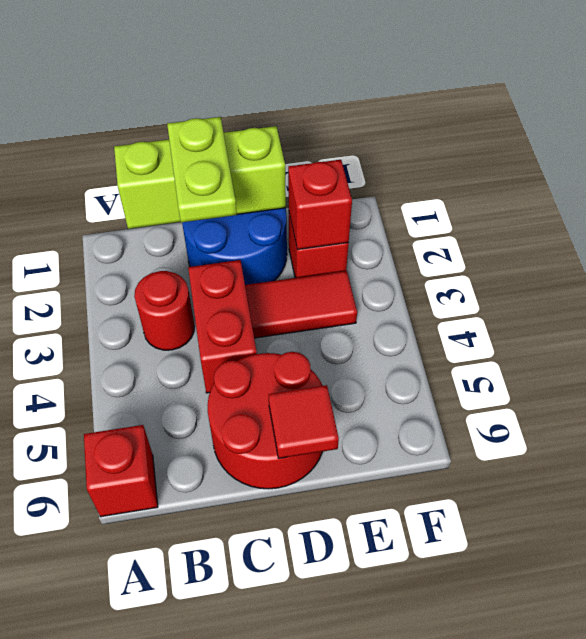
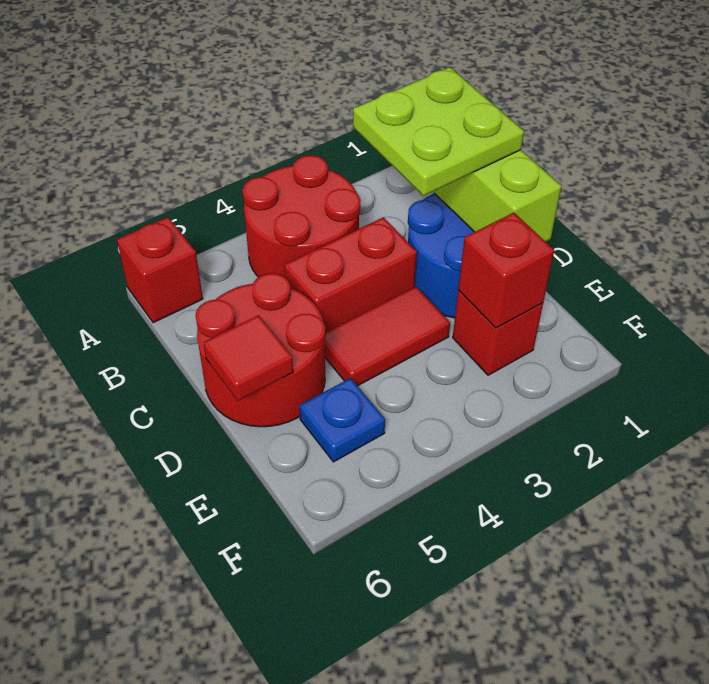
red round brick B3 level 1 -> red round brick A3:B4 level 1
lime plate C1:C2 level 3 -> lime plate B1:C2 level 3
red tile D3:E3 level 1 -> red tile D3:D4 level 1
none -> blue plate E5 level 1

